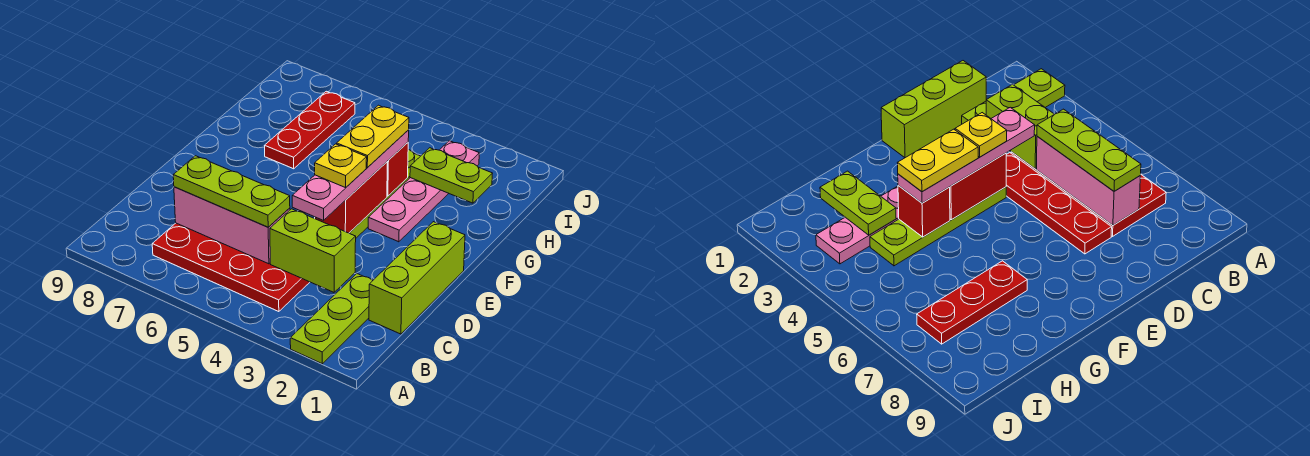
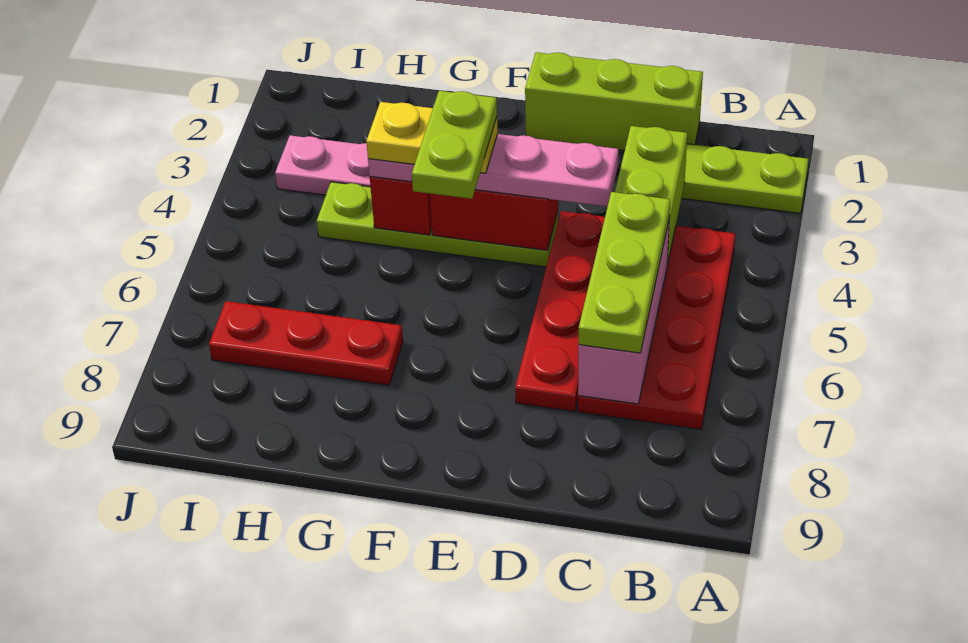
yellow plate E4 level 4 -> none
lime plate H2:H3 level 2 -> lime plate F4:F5 level 5

